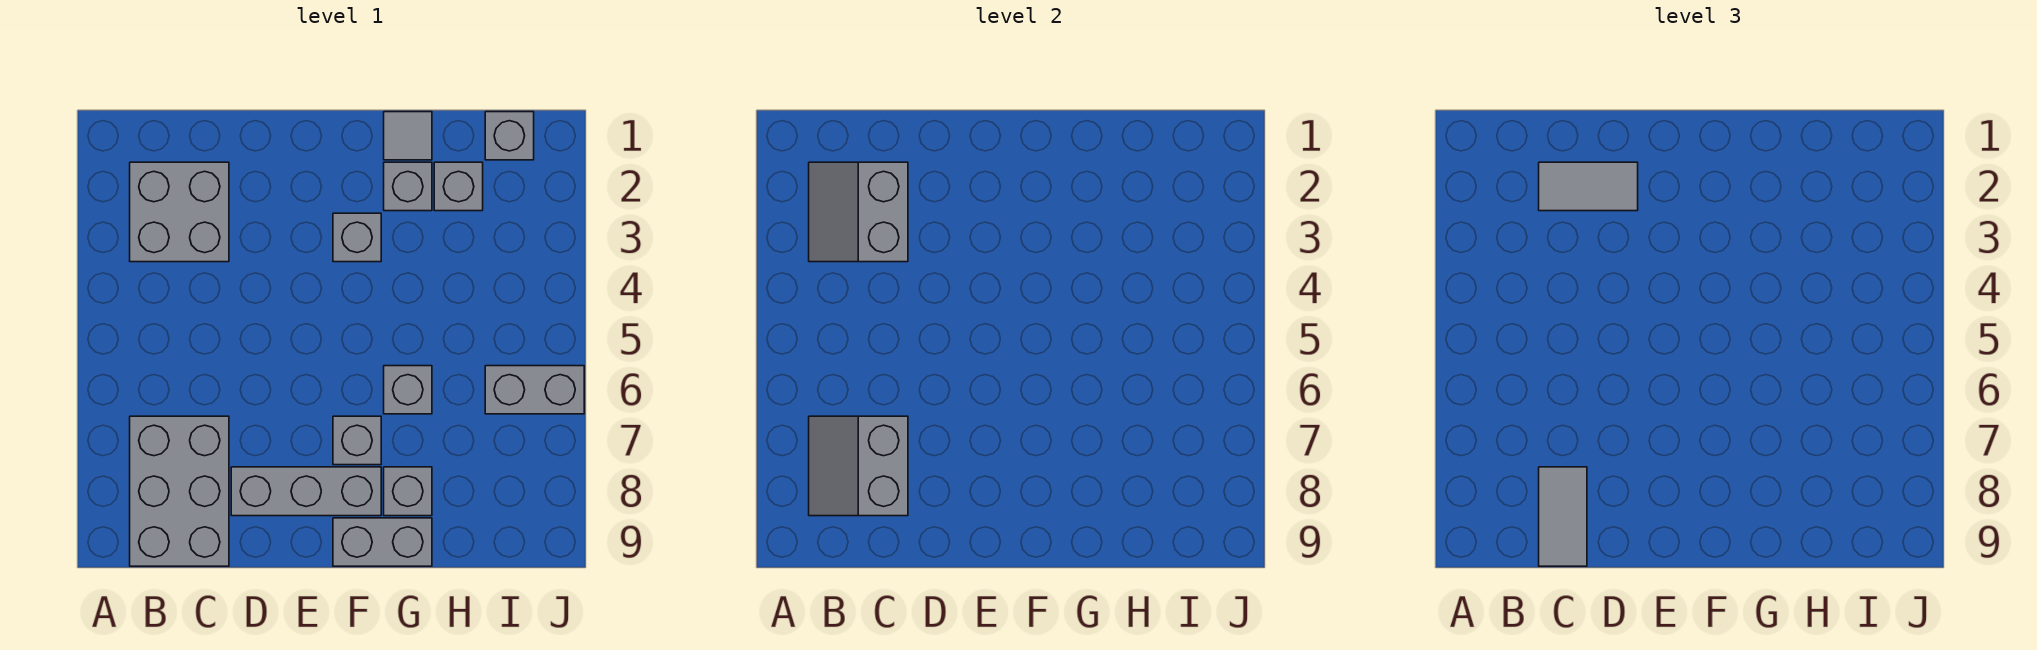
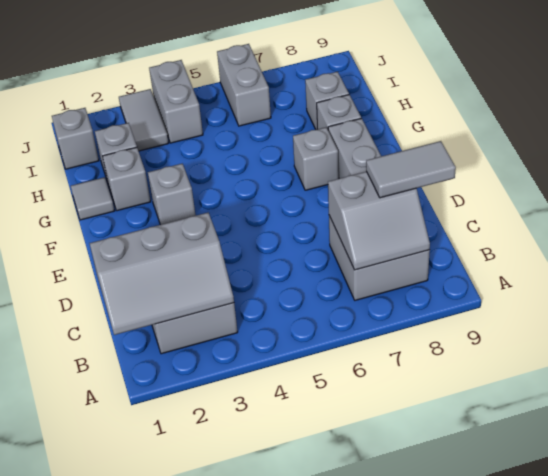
grey slope B2:C3 level 2 top C -> grey slope B1:C3 level 2 top C
grey brick B7:C9 level 1 -> grey brick B7:C8 level 1
grey tile C2:D2 level 3 -> grey tile I3:J3 level 1
grey brick F9:G9 level 1 -> grey brick I4:J4 level 1
grey brick G6 level 1 -> grey brick H8 level 1

